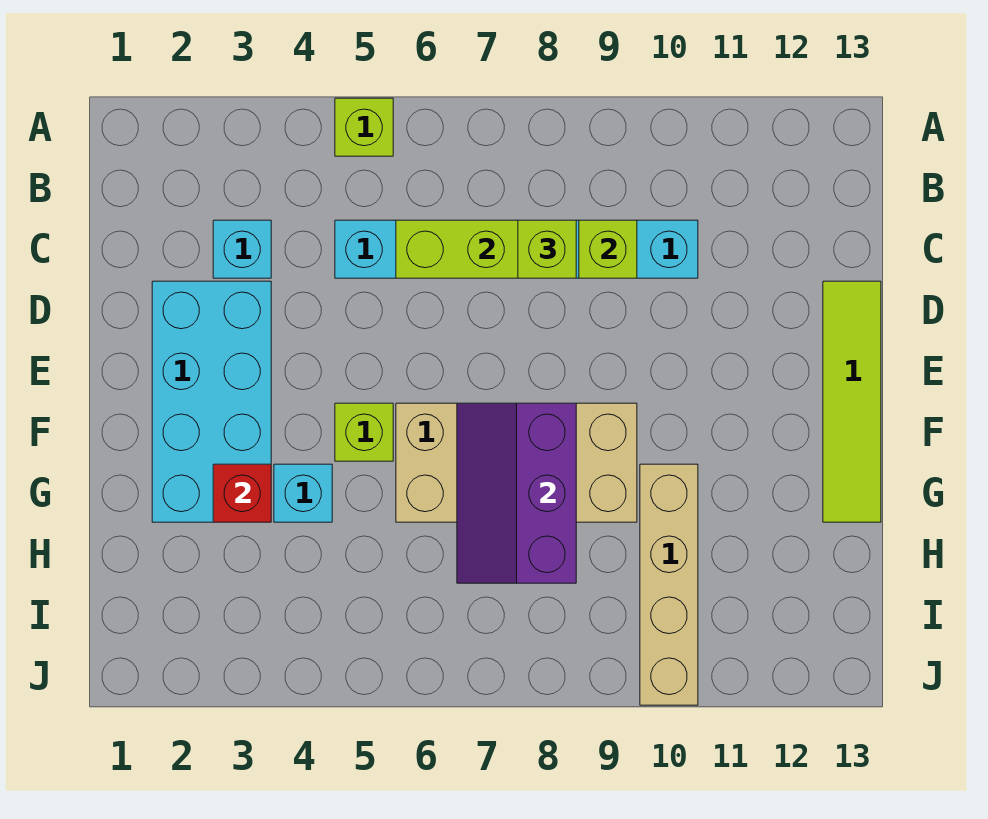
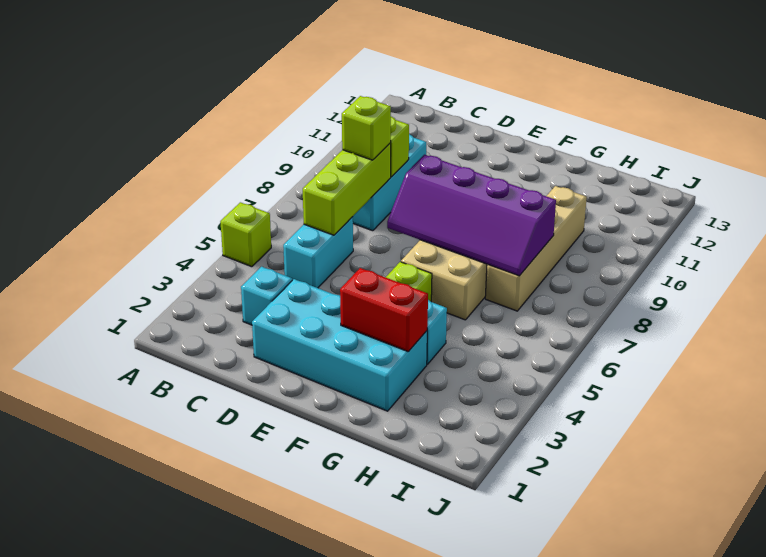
lime tile D13:G13 level 1 -> none
purple slope F7:H8 level 2 top 8 -> purple slope E7:H8 level 2 top 8
red brick G3 level 2 -> red brick F3:G3 level 2
tan brick G10:J10 level 1 -> tan brick H7:H10 level 1

